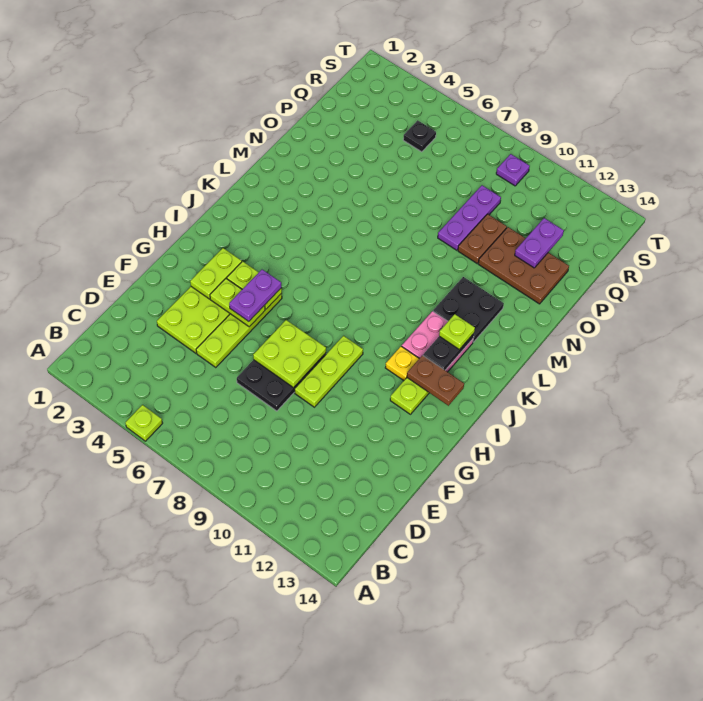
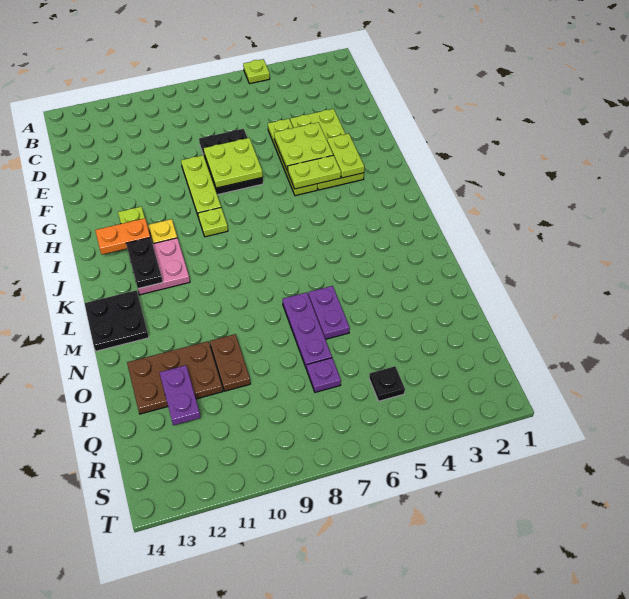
lime plate G4:G5 level 2 -> lime plate F4:G5 level 2
purple plate G5:H5 level 3 -> purple plate N6:O6 level 1
brown plate I12:I13 level 2 -> orange plate I12:I13 level 2
lime plate K12 level 3 -> lime plate I9 level 1
black plate L11:M12 level 1 -> black plate L13:M14 level 1
purple plate O9:Q9 level 1 -> purple plate N7:P7 level 1
purple plate S9 level 1 -> purple plate Q7 level 1

